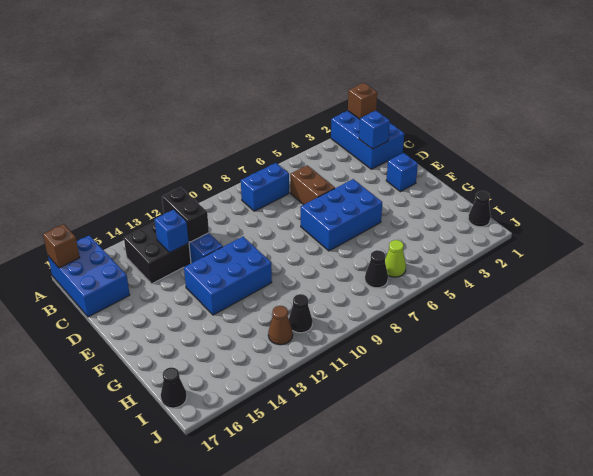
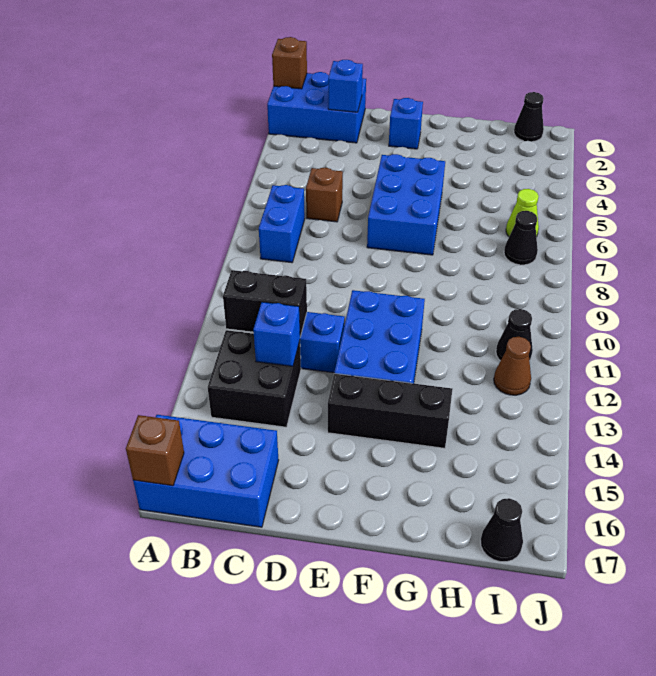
brown brick C6:D6 level 1 -> brown brick C6 level 1
none -> black brick E14:G14 level 1

